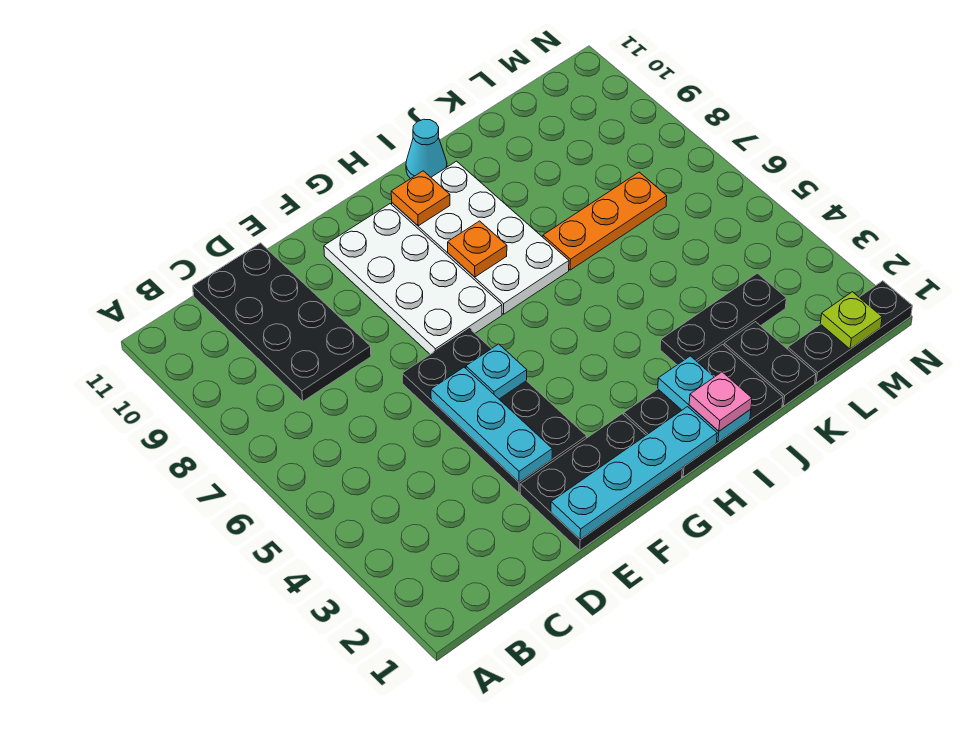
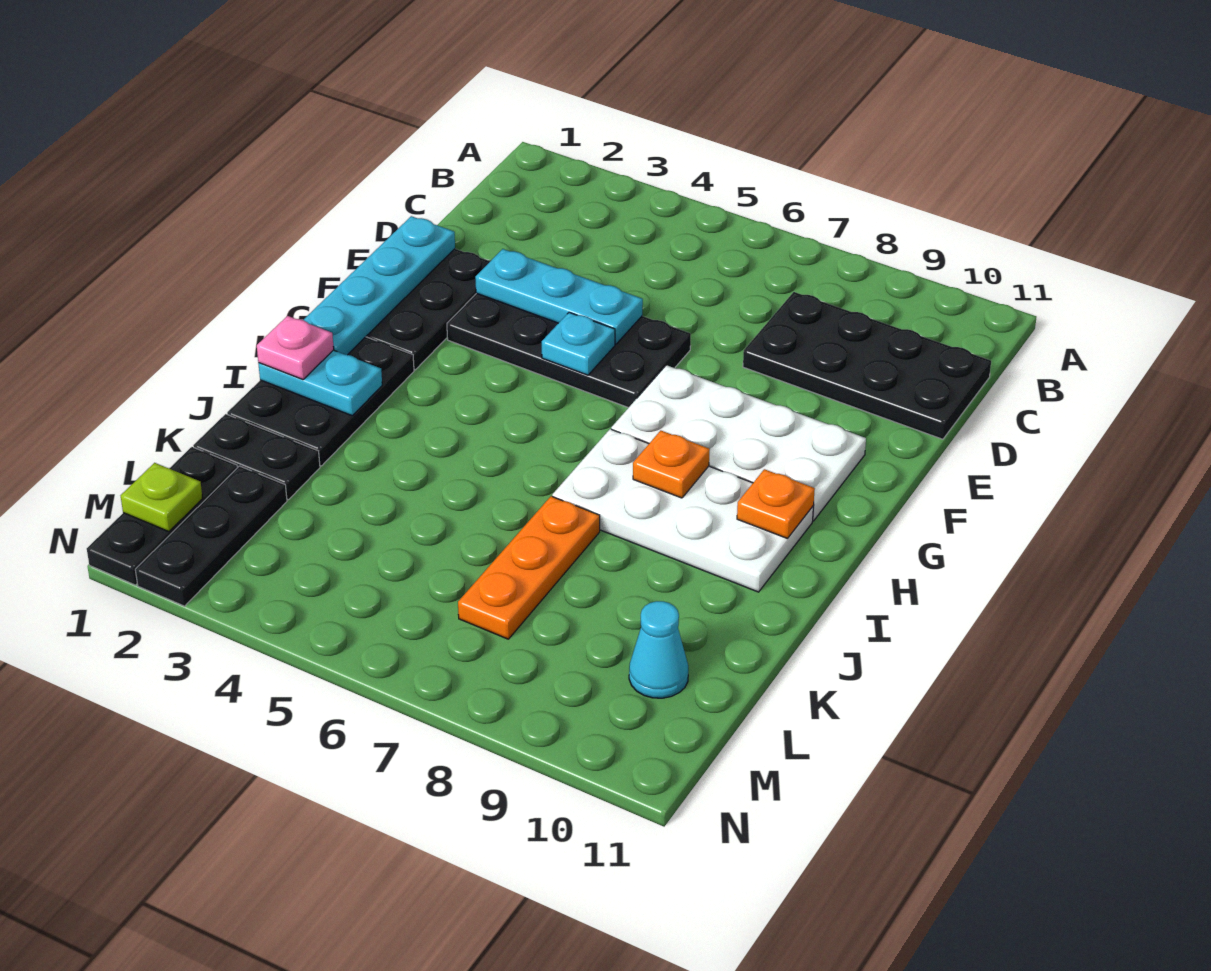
cyan cone I11 level 1 -> cyan cone L10 level 1
black plate J3:L3 level 1 -> black plate L2:N2 level 1

